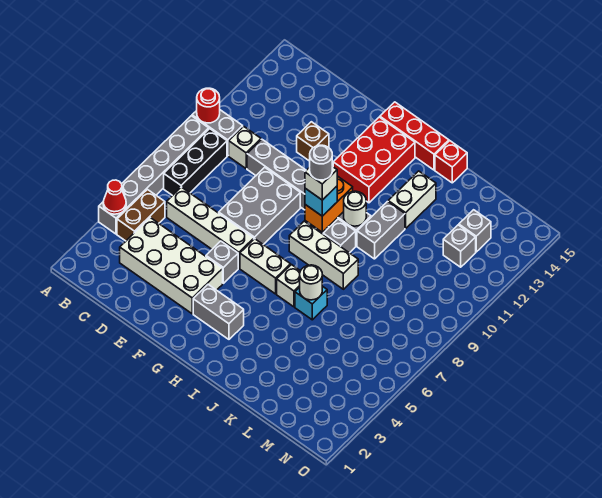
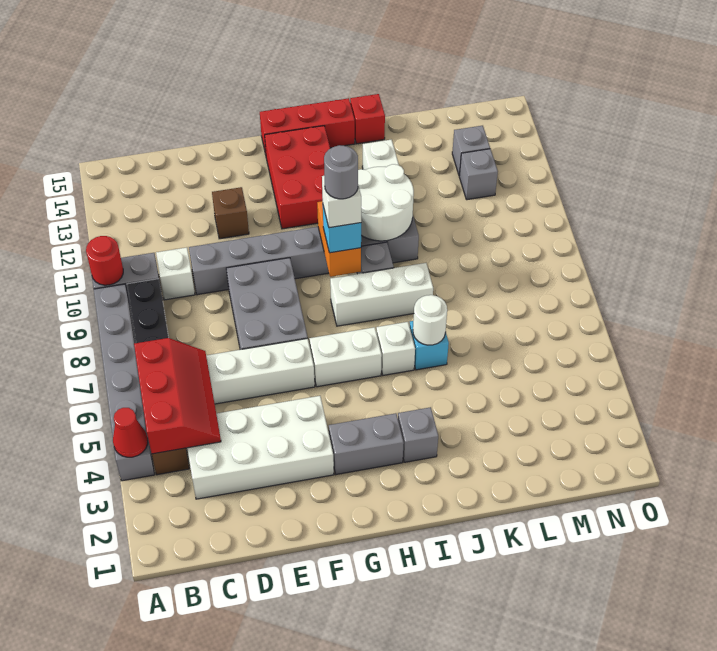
none -> red slope B4:C6 level 2 top B
grey brick F5 level 1 -> grey brick I3 level 1
white round brick I10 level 2 -> white round brick I10:J11 level 2

